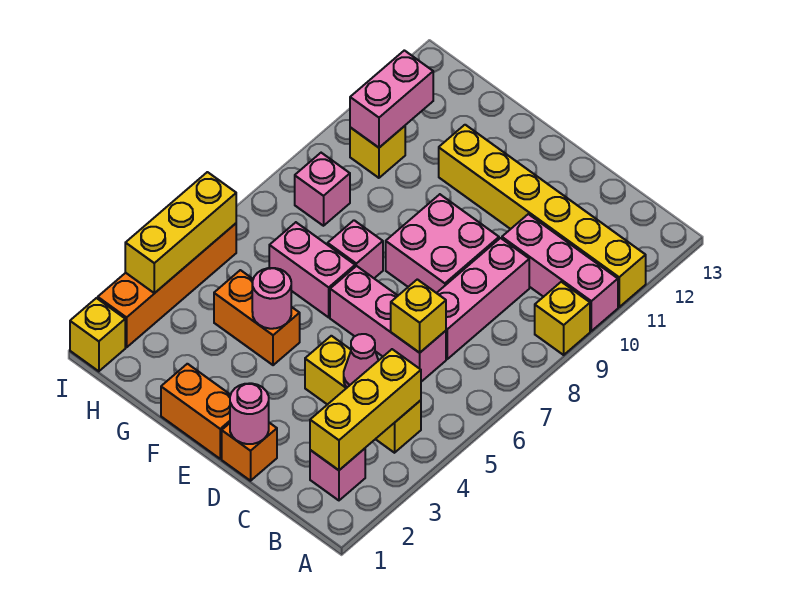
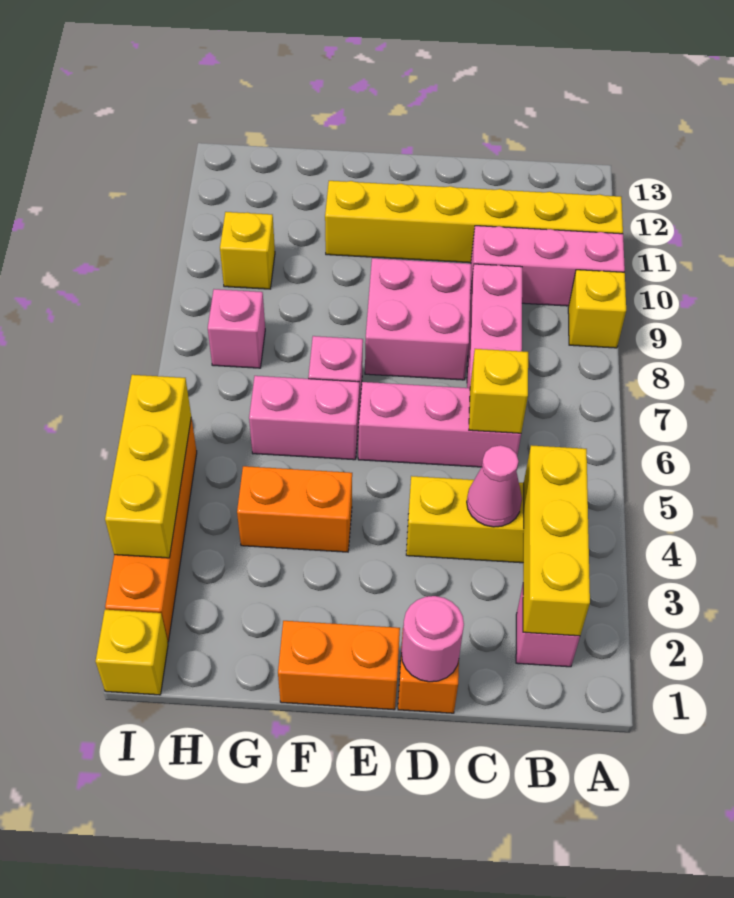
pink round brick F4 level 2 -> none
pink brick H10:H11 level 2 -> none

